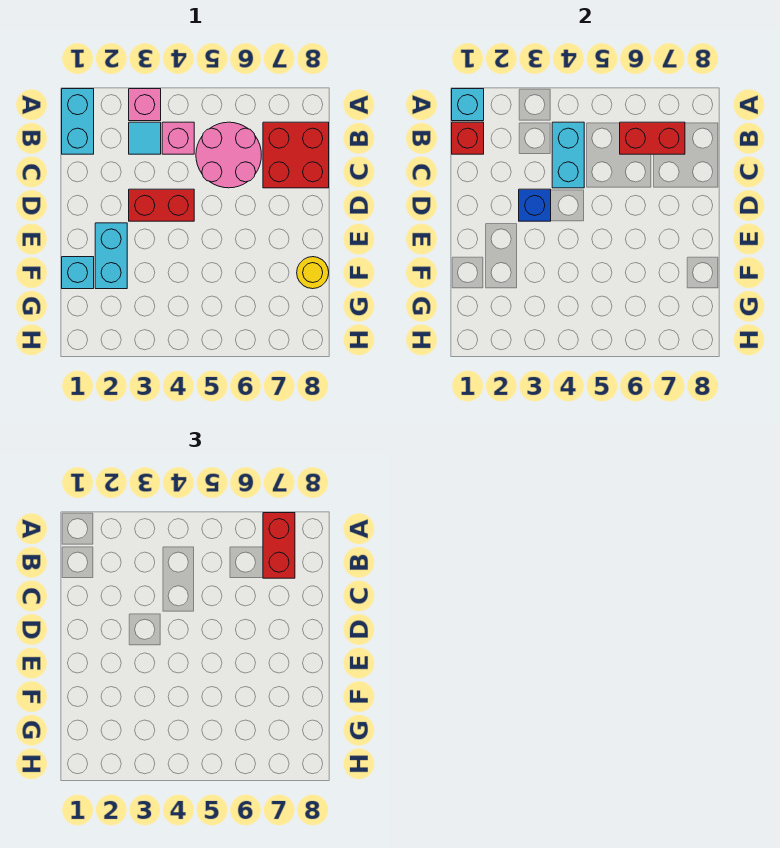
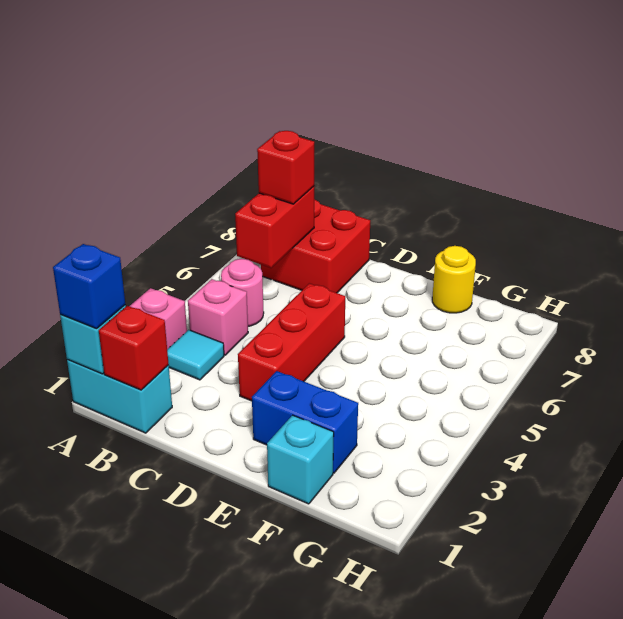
red brick A7:B7 level 3 -> red brick B7 level 3
cyan brick B4:C4 level 2 -> none
pink round brick B5:C6 level 1 -> pink round brick B5 level 1
red brick D3:D4 level 1 -> red brick D3:D5 level 1
blue brick D3 level 2 -> blue brick A1 level 3
cyan brick E2:F2 level 1 -> blue brick E2:F2 level 1

